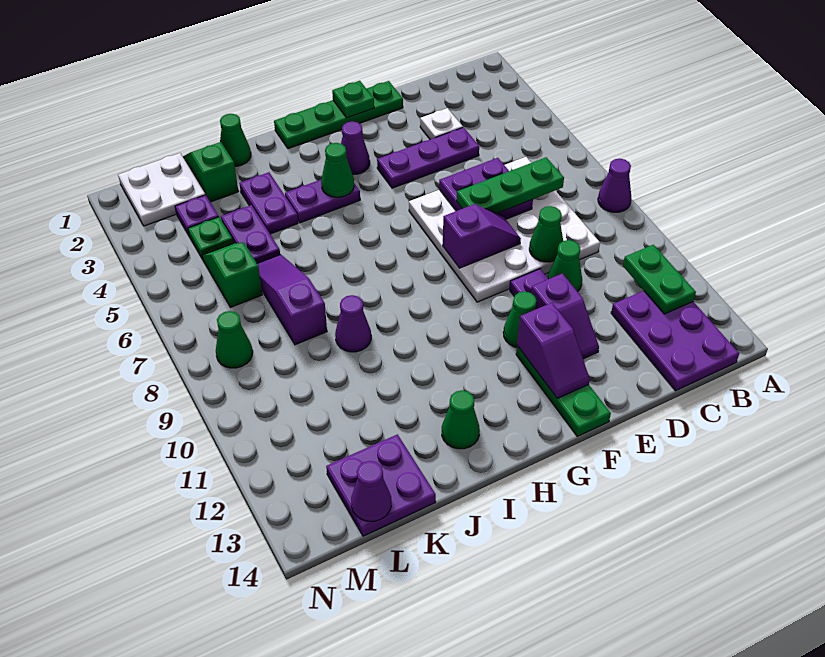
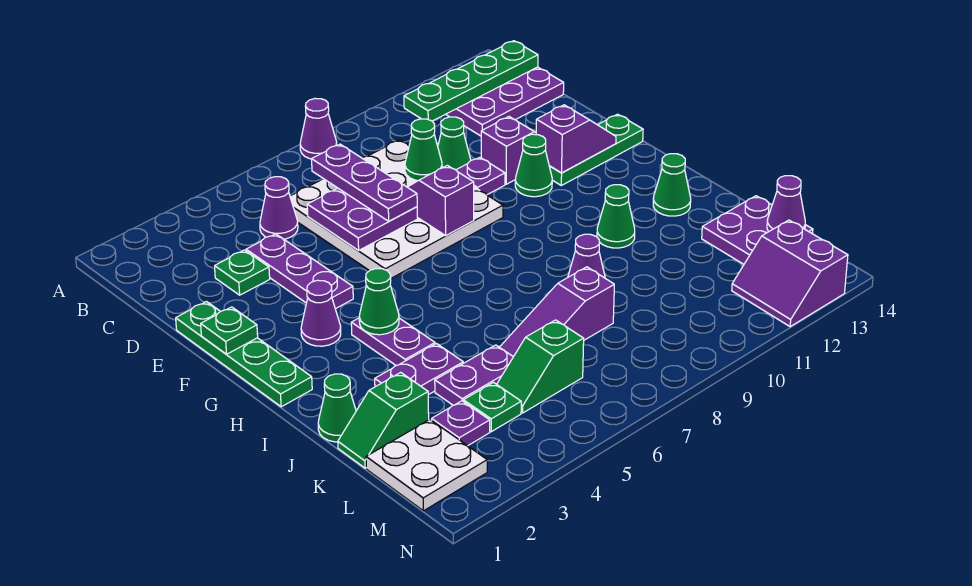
green plate B11:B12 level 2 -> green plate B11:B14 level 2
none -> purple cone C5 level 1
green plate C7:E7 level 3 -> purple plate C7:E7 level 3
white plate D3 level 1 -> green plate D3 level 1
green cone M8 level 1 -> green cone I11 level 1
none -> purple slope M12:N13 level 1 top 13

